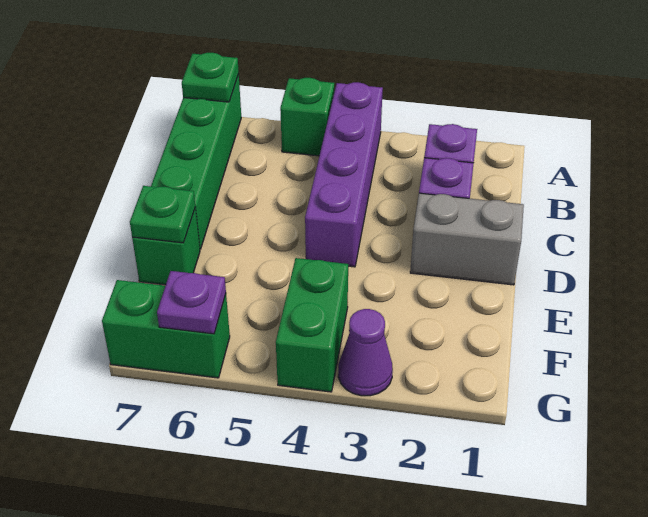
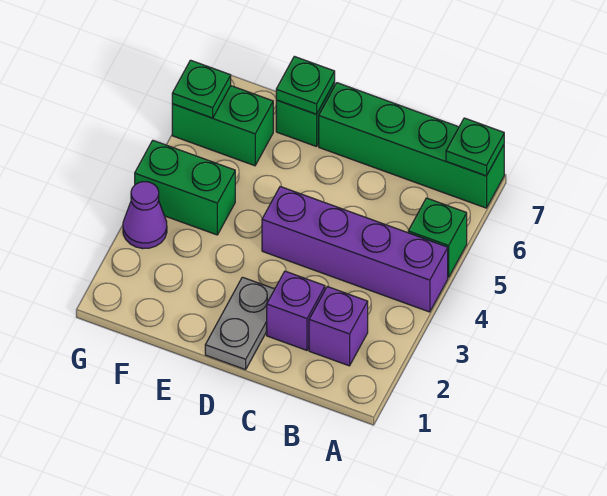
grey brick D1:D2 level 1 -> grey plate D1:D2 level 1
green brick G6:G7 level 1 -> green brick F6:G6 level 1
purple plate G6 level 2 -> green plate G6 level 2

